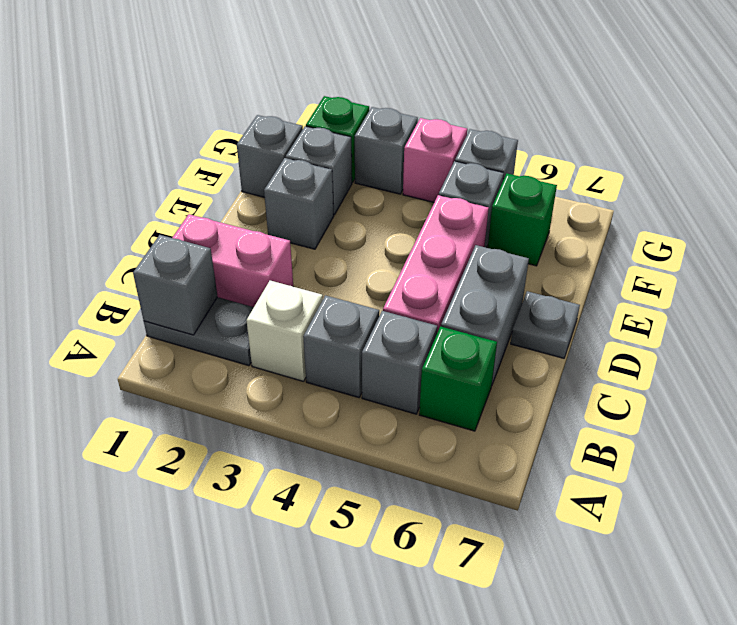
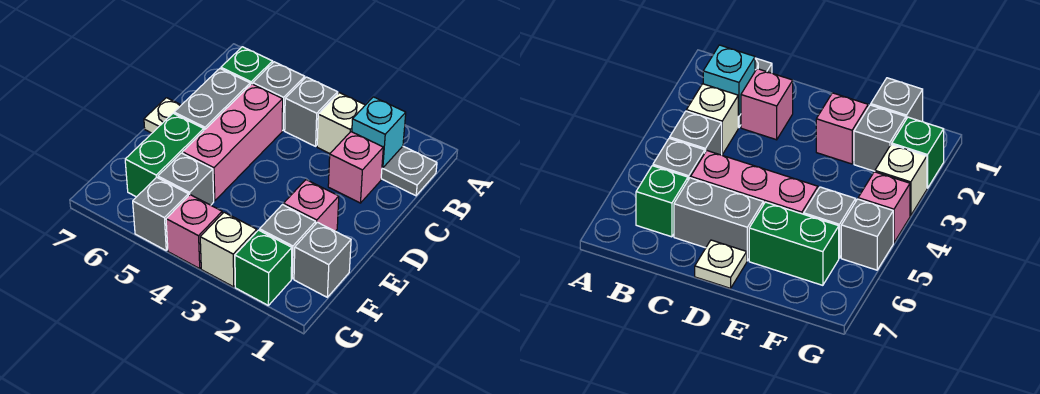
grey brick B1 level 2 -> none
none -> cyan brick B2 level 2
pink brick C1:C2 level 1 -> pink brick C2 level 1
grey plate D7 level 1 -> white plate D7 level 1
grey brick E2 level 1 -> pink brick E2 level 1
green brick F6 level 1 -> green brick E6:F6 level 1
grey brick G3 level 1 -> white brick G3 level 1

